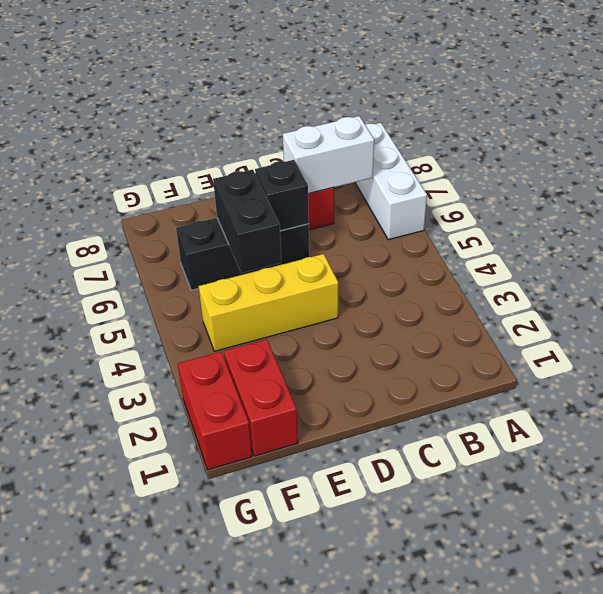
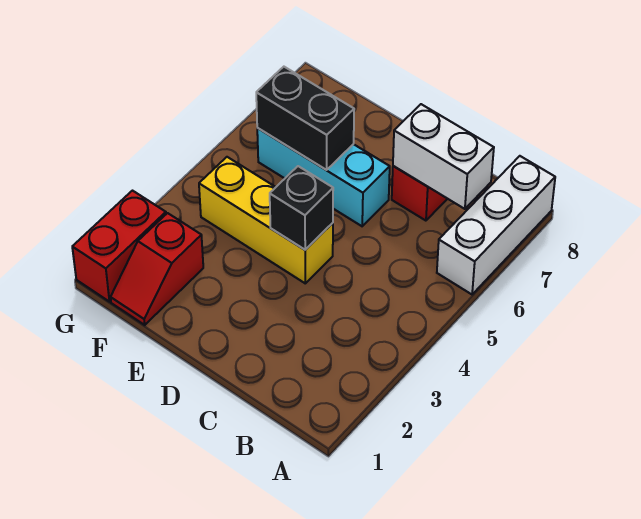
black brick D6:F6 level 1 -> cyan brick D6:F6 level 1
black brick D6 level 2 -> black brick D4 level 2
black brick E5:E6 level 2 -> black brick E6:F6 level 2
red brick F1:F2 level 1 -> red slope F1:F2 level 1 top 2

